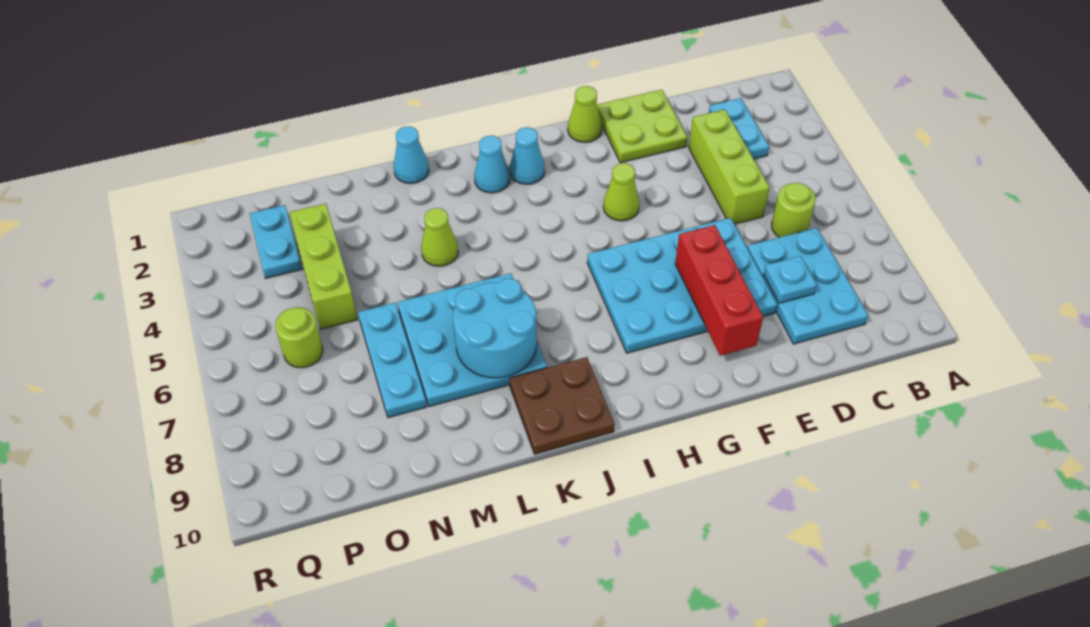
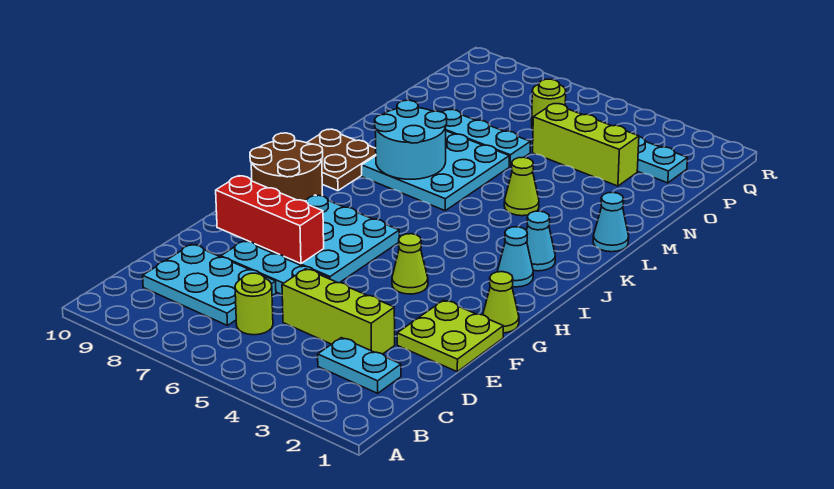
cyan plate D8 level 2 -> none
none -> brown round brick H9:I10 level 1

